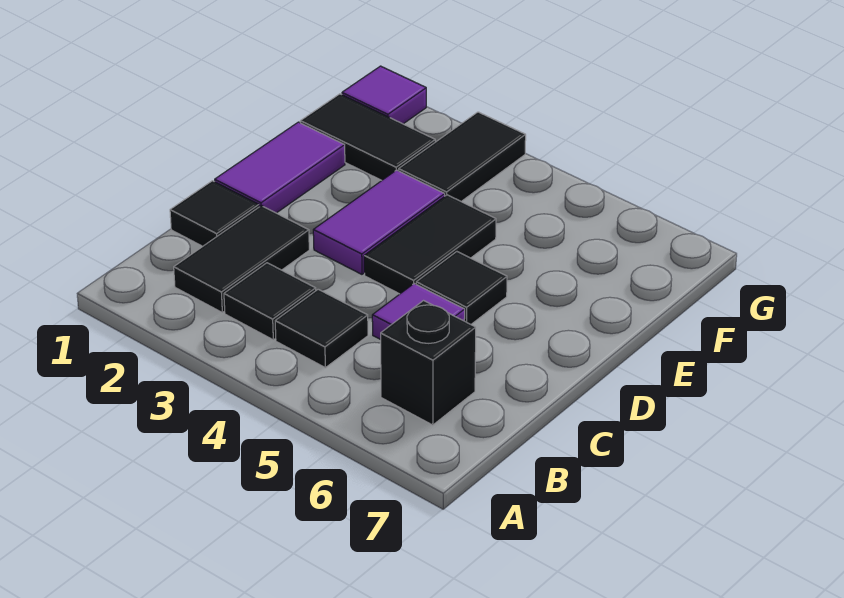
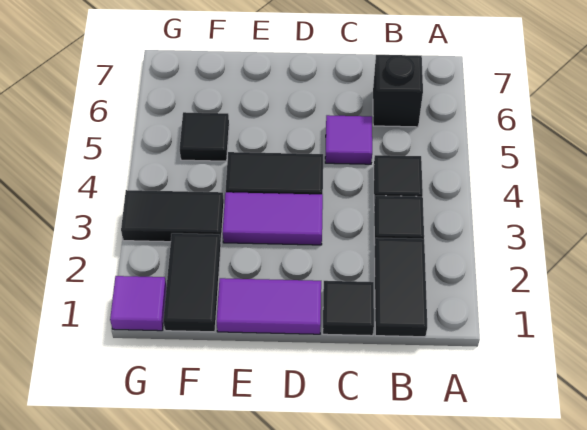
black tile B2:C2 level 1 -> black tile B1:B2 level 1
black tile D5 level 1 -> black tile F5 level 1

